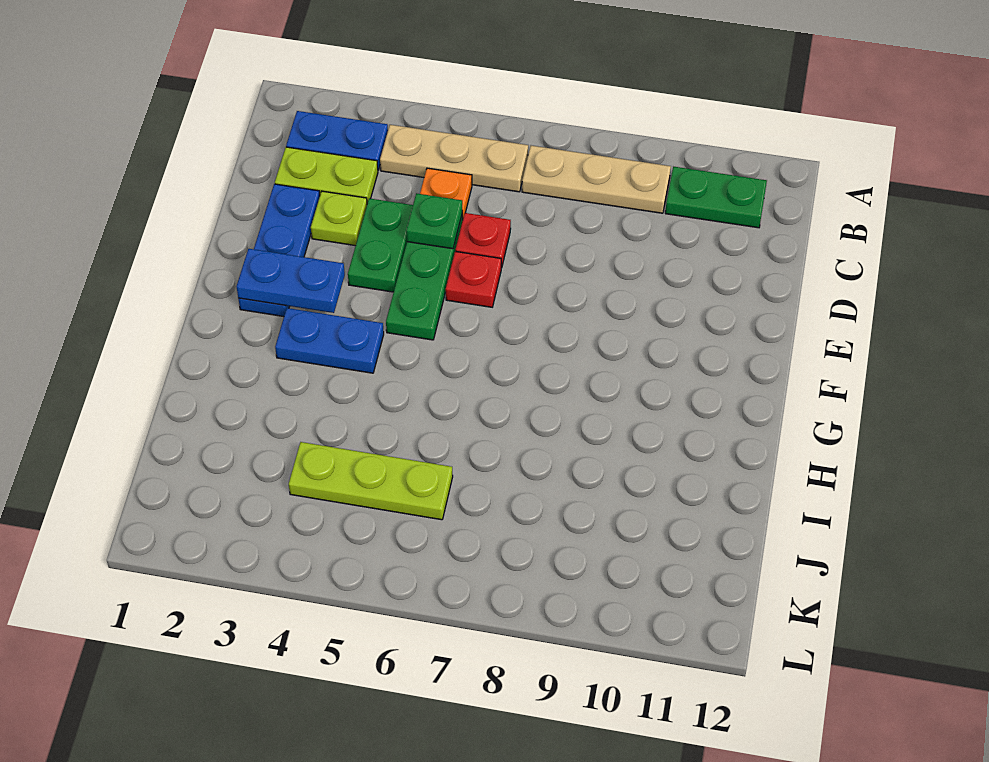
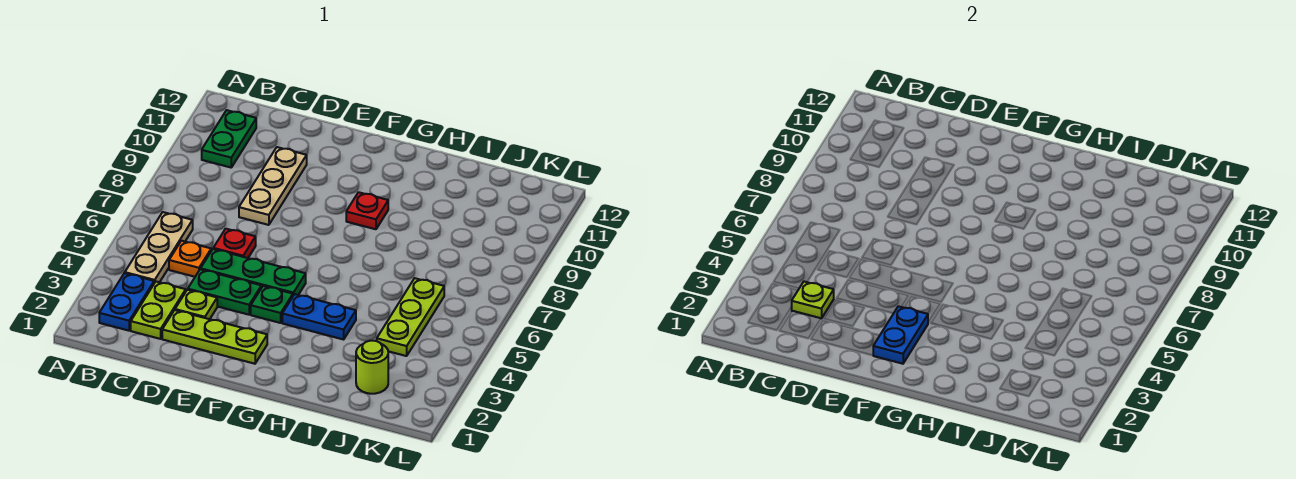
tan plate B7:B9 level 1 -> tan plate D8:D10 level 1
none -> lime plate C3 level 2
blue plate D2:F2 level 1 -> lime plate D2:F2 level 1
green plate D5 level 2 -> green plate F4 level 1
red plate E6 level 1 -> red plate G9 level 1
blue plate G3:G4 level 1 -> blue plate G4:H4 level 1
none -> lime round brick J2 level 1

